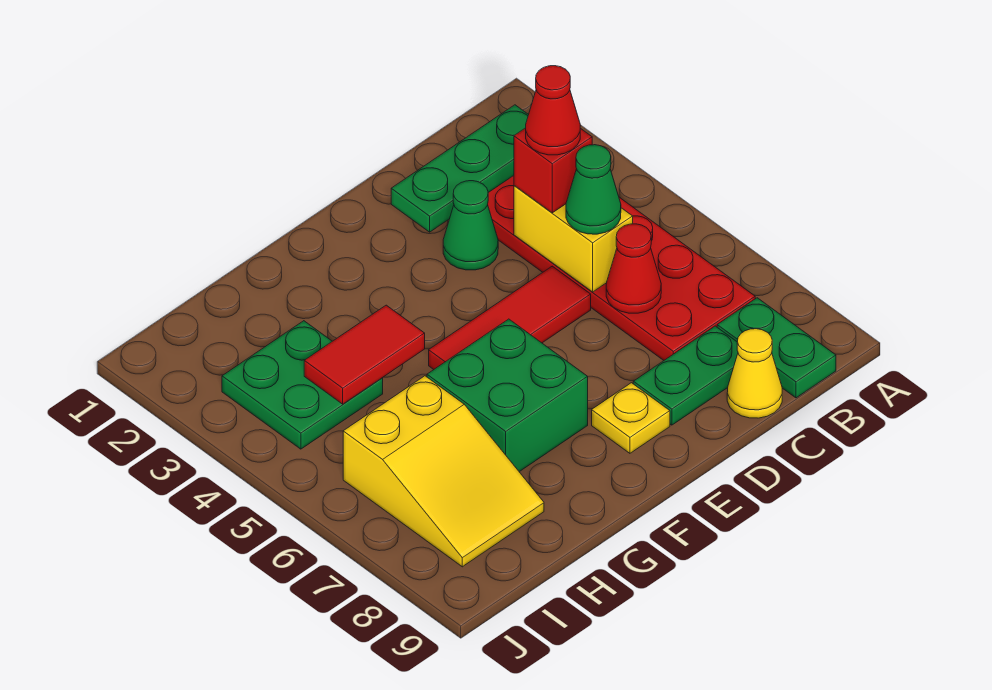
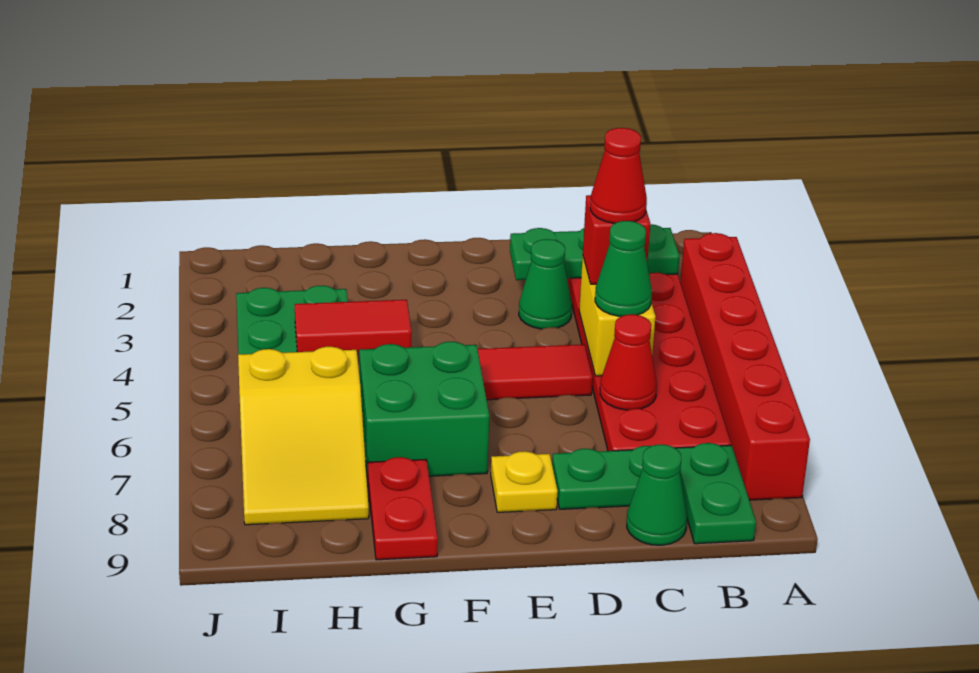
none -> red brick A3:A8 level 1
yellow cone C9 level 1 -> green cone C9 level 1
none -> red plate G8:G9 level 1

